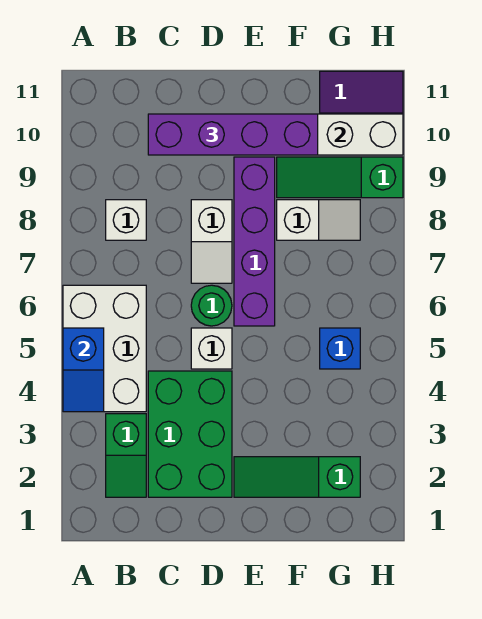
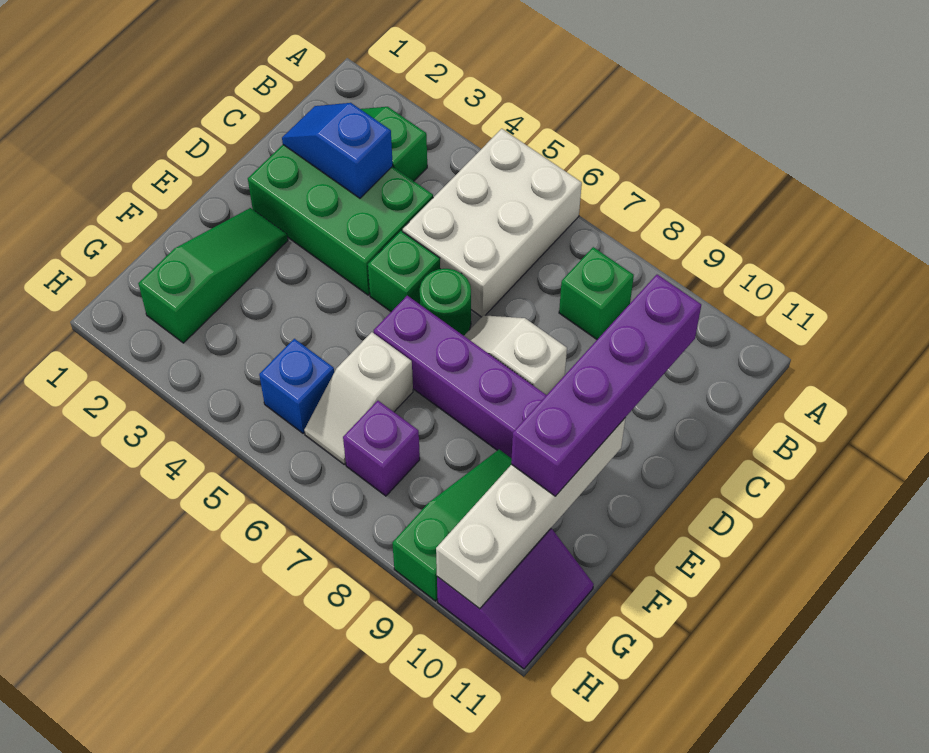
white brick A4:B6 level 1 -> white brick A5:C6 level 1
blue slope A4:A5 level 2 top 5 -> blue slope C2:C3 level 2 top 3
white brick B8 level 1 -> green brick B8 level 1
white brick D5 level 1 -> green brick D5 level 1
white slope F8:G8 level 1 top F -> white slope F6:G6 level 1 top F
none -> purple brick G7 level 1

